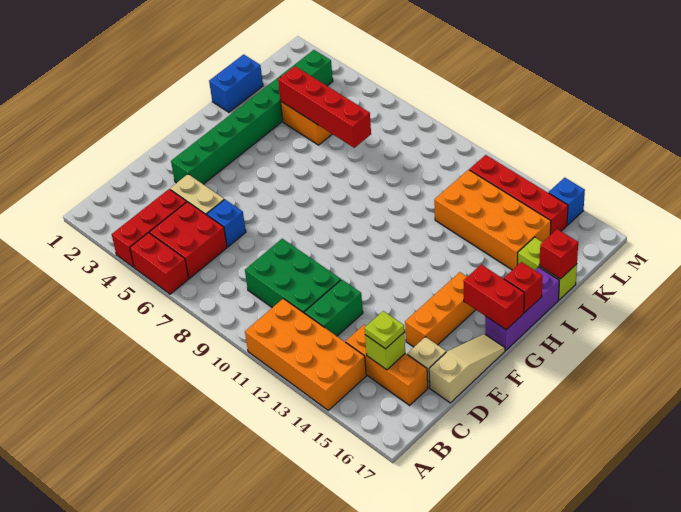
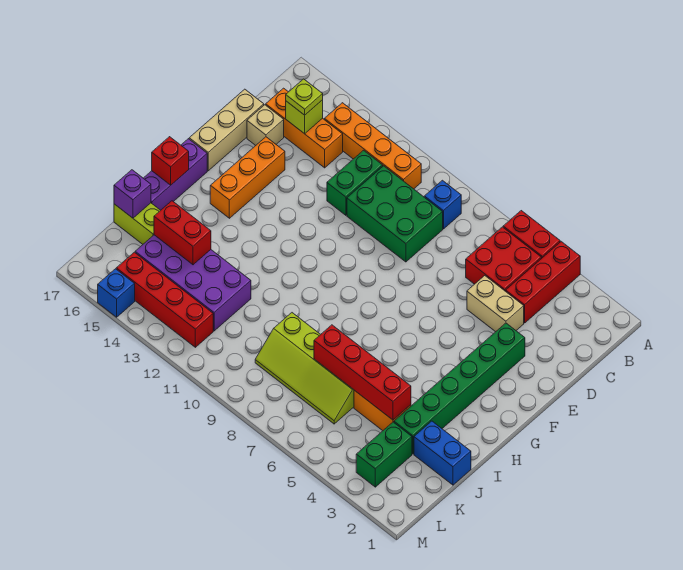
orange brick A11:B14 level 1 -> orange brick B11:B14 level 1
blue brick D6 level 1 -> blue brick B9 level 1
tan slope D17:F17 level 1 top D -> tan brick D17:F17 level 1
red brick G16:G17 level 2 -> red brick J14:J15 level 2
blue brick I1:J1 level 1 -> blue brick J1:J2 level 1
none -> lime slope J6:K9 level 1 top J
orange brick J12:K15 level 1 -> purple brick J12:K15 level 1
red brick J17 level 2 -> purple brick J17 level 2

